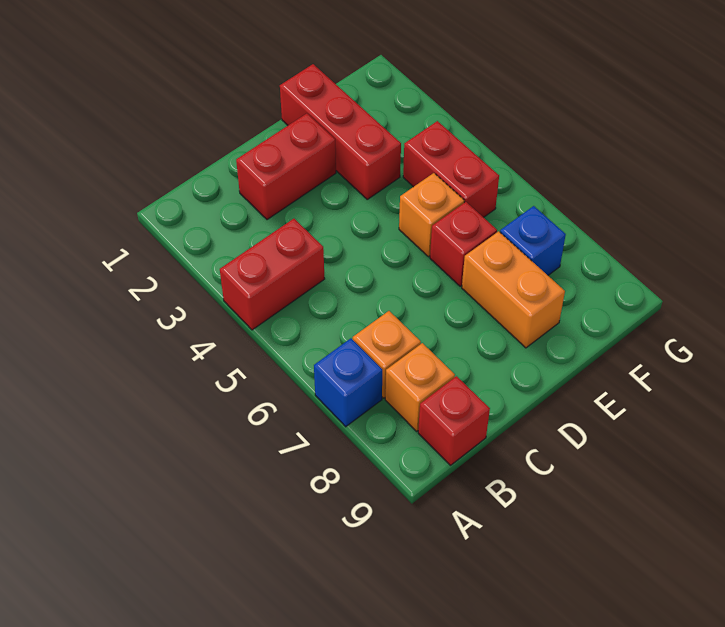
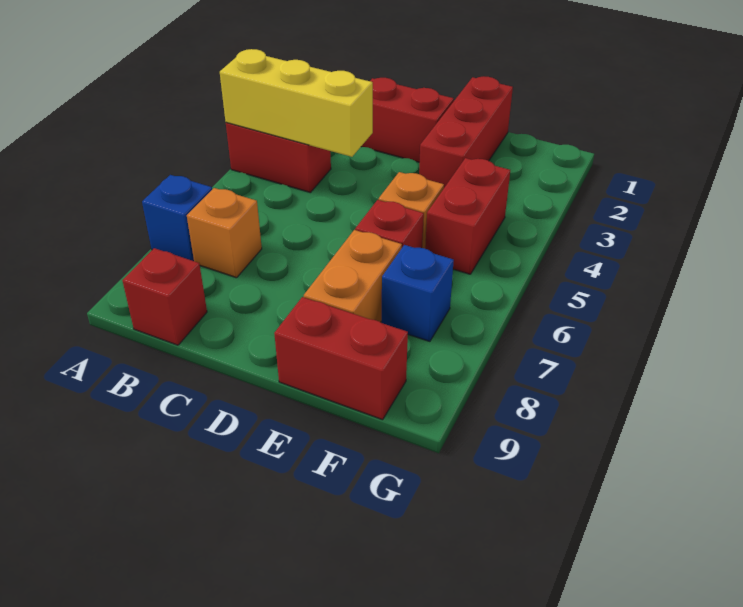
none -> yellow brick A4:C4 level 2
orange brick B8 level 1 -> none
none -> red brick E9:F9 level 1

